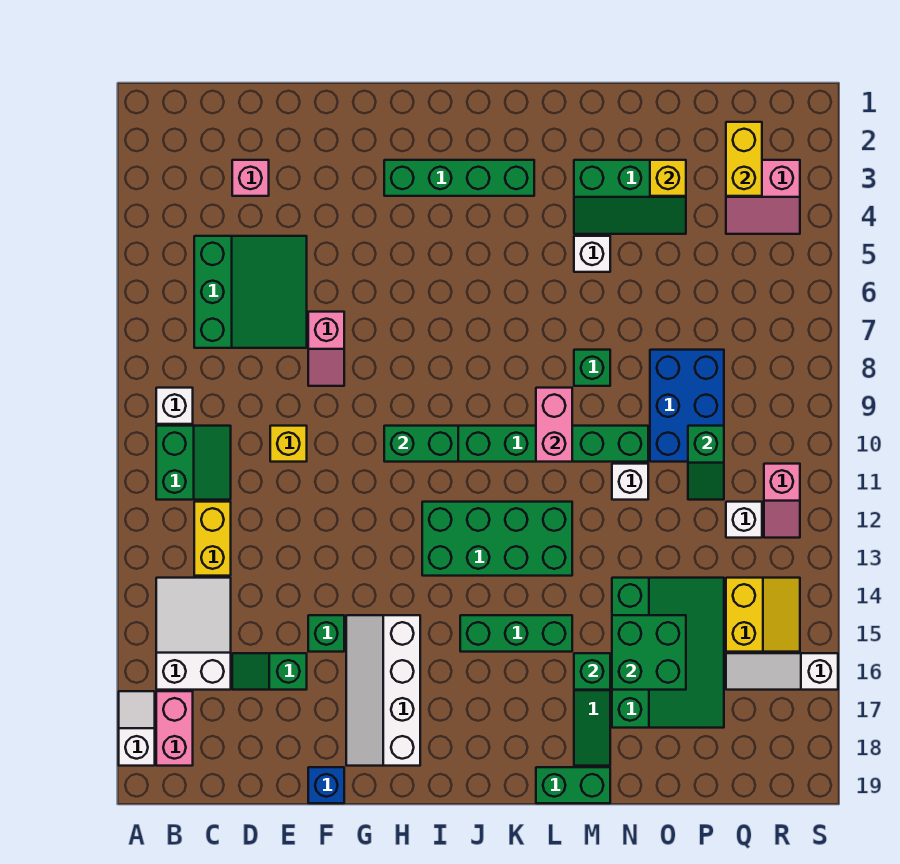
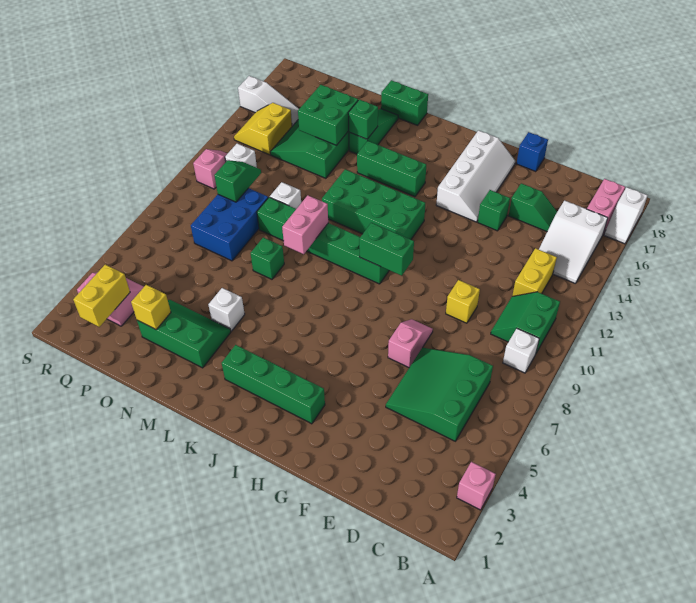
pink brick D3 level 1 -> pink brick A3 level 1

